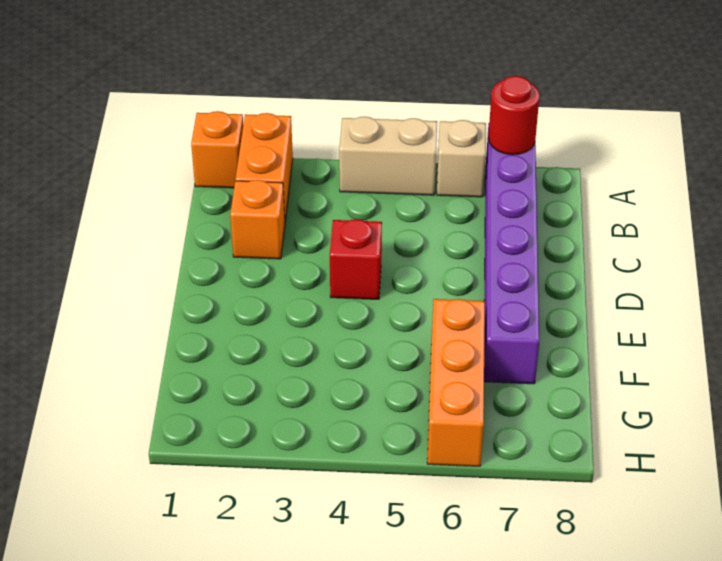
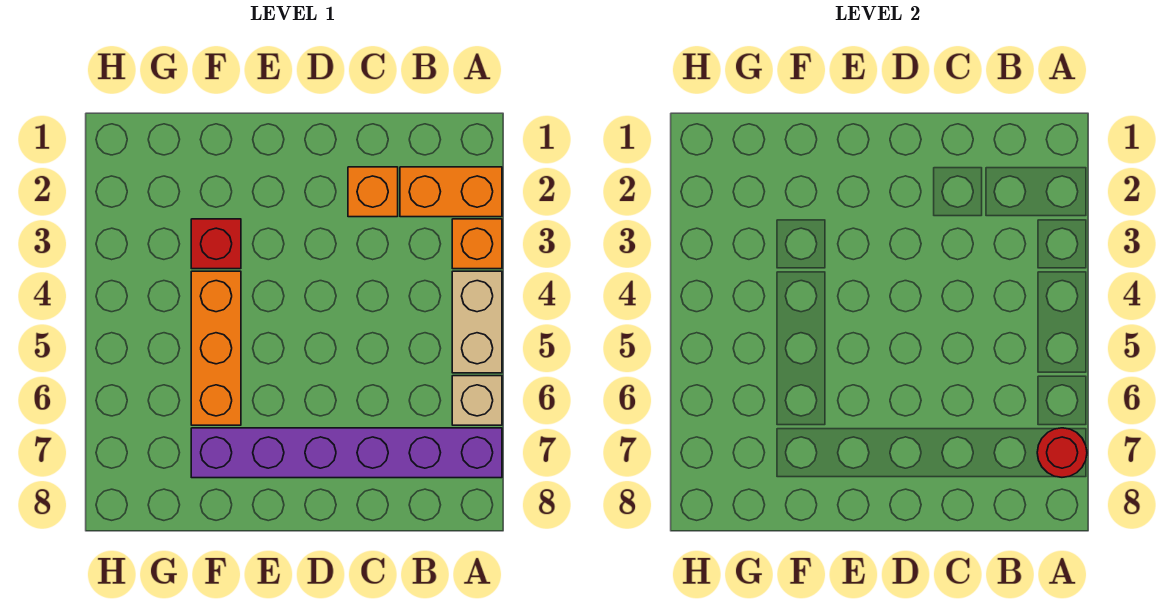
orange brick A1 level 1 -> orange brick A3 level 1
red brick D4 level 1 -> red brick F3 level 1
orange brick F6:H6 level 1 -> orange brick F4:F6 level 1

